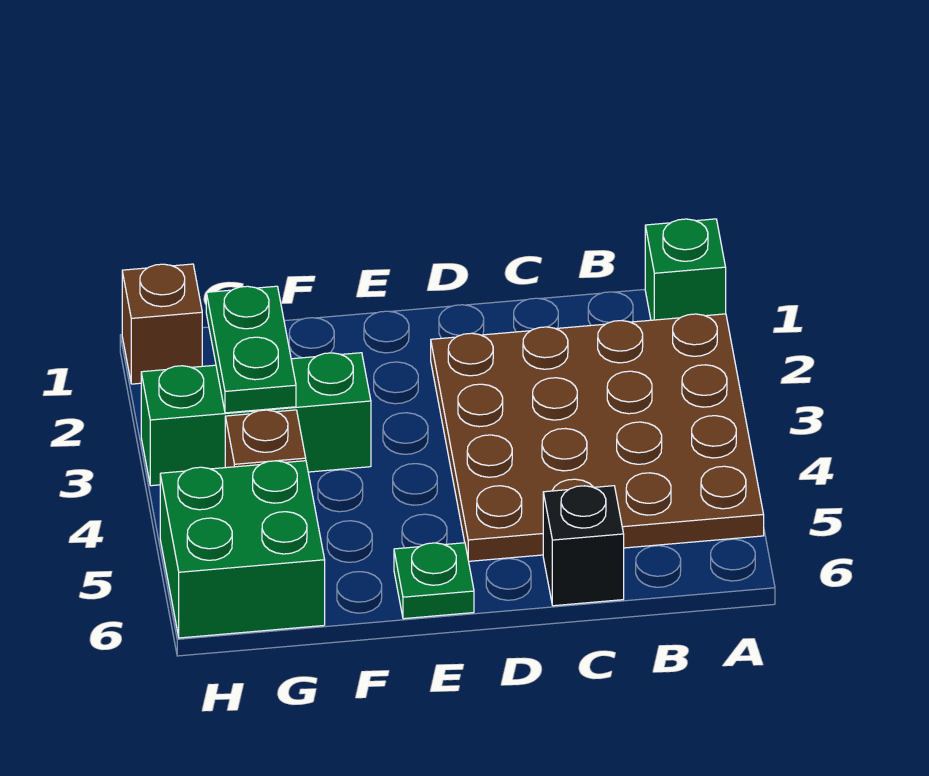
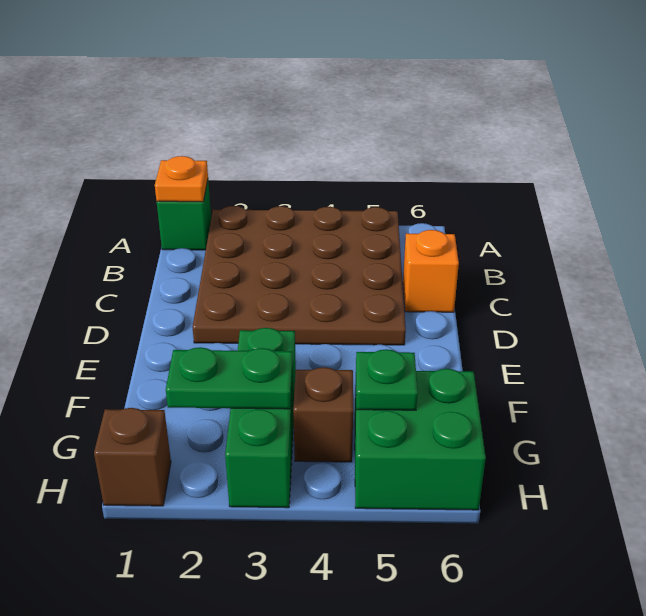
none -> orange plate A1 level 2
black brick C6 level 1 -> orange brick C6 level 1
green plate E6 level 1 -> green plate G5 level 2

